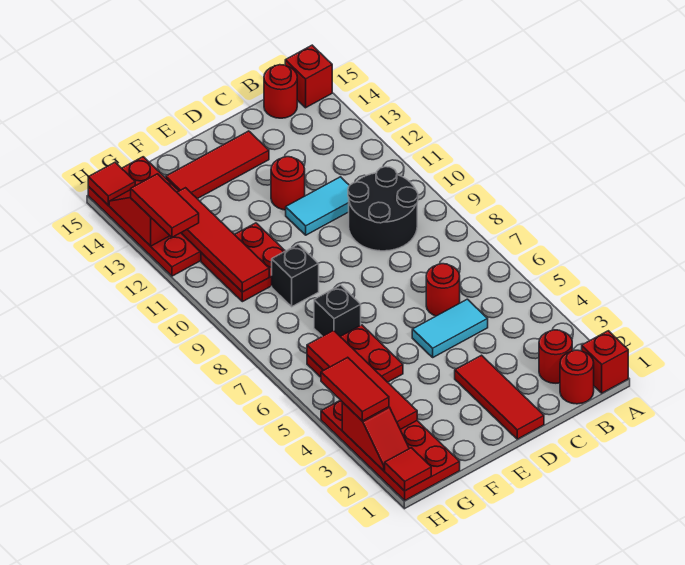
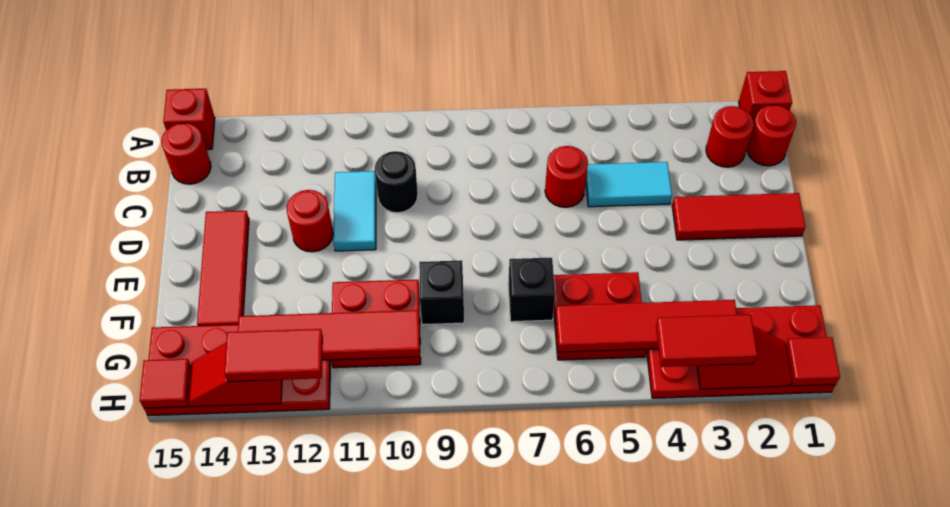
black round brick B9:C10 level 1 -> black round brick C10 level 1
cyan tile C5:D5 level 1 -> cyan tile C4:C5 level 1

